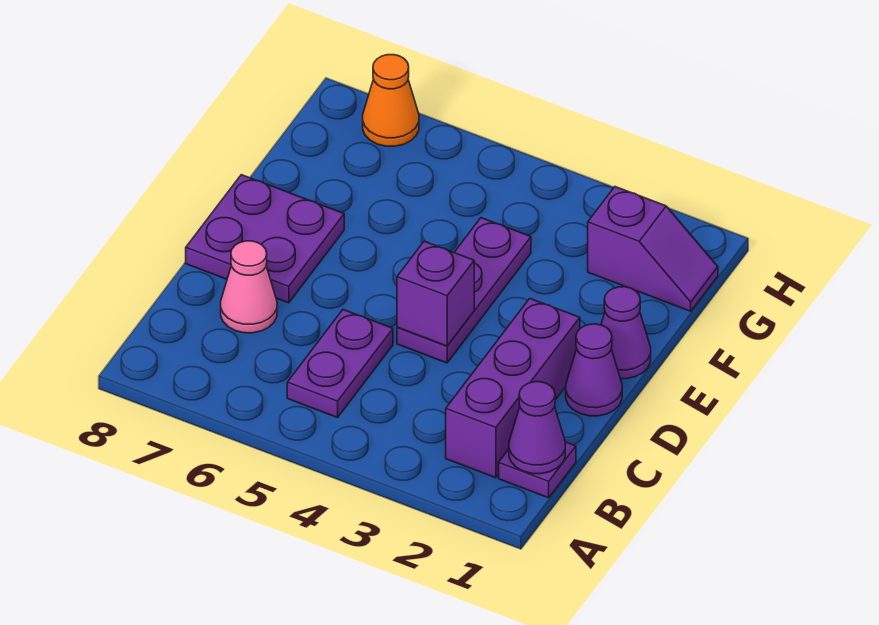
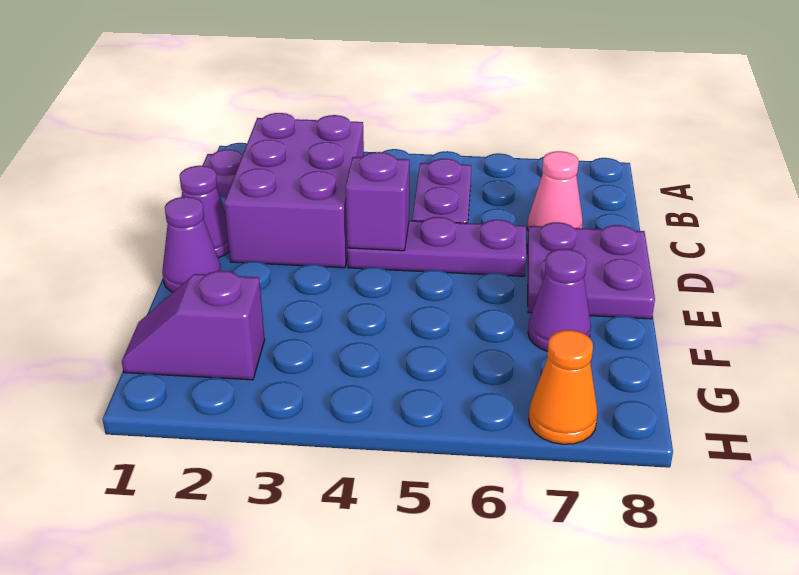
purple cone B1 level 2 -> purple cone F7 level 1
purple brick B2:D2 level 1 -> purple brick B2:D3 level 1
purple plate D4:F4 level 1 -> purple plate D4:D6 level 1

